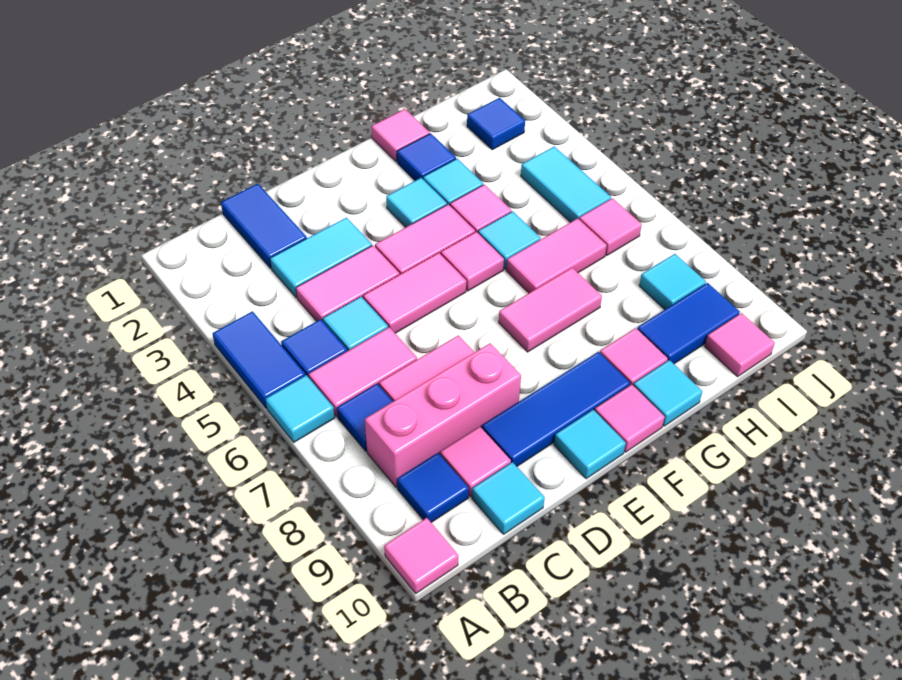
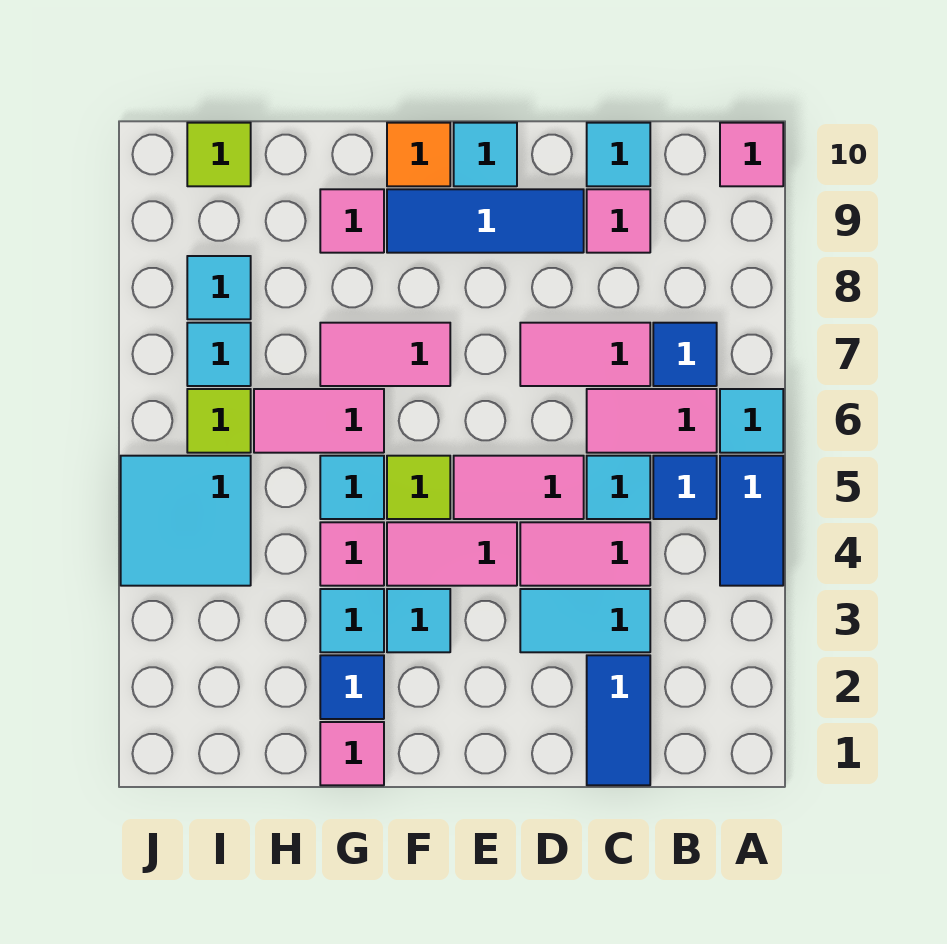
pink brick B8:D8 level 1 -> none
blue tile B9 level 1 -> none
pink tile F5 level 1 -> lime tile F5 level 1
pink tile F10 level 1 -> orange tile F10 level 1
cyan tile G10 level 1 -> cyan tile I7 level 1
blue tile H9:I9 level 1 -> none
blue tile I2 level 1 -> none
cyan tile I4:I5 level 1 -> cyan tile I4:J5 level 1
pink tile I6 level 1 -> lime tile I6 level 1
pink tile I10 level 1 -> lime tile I10 level 1

